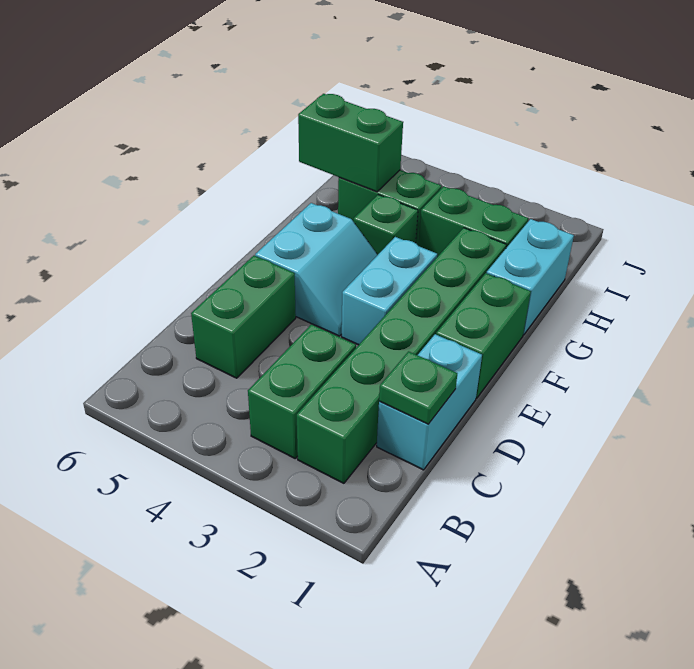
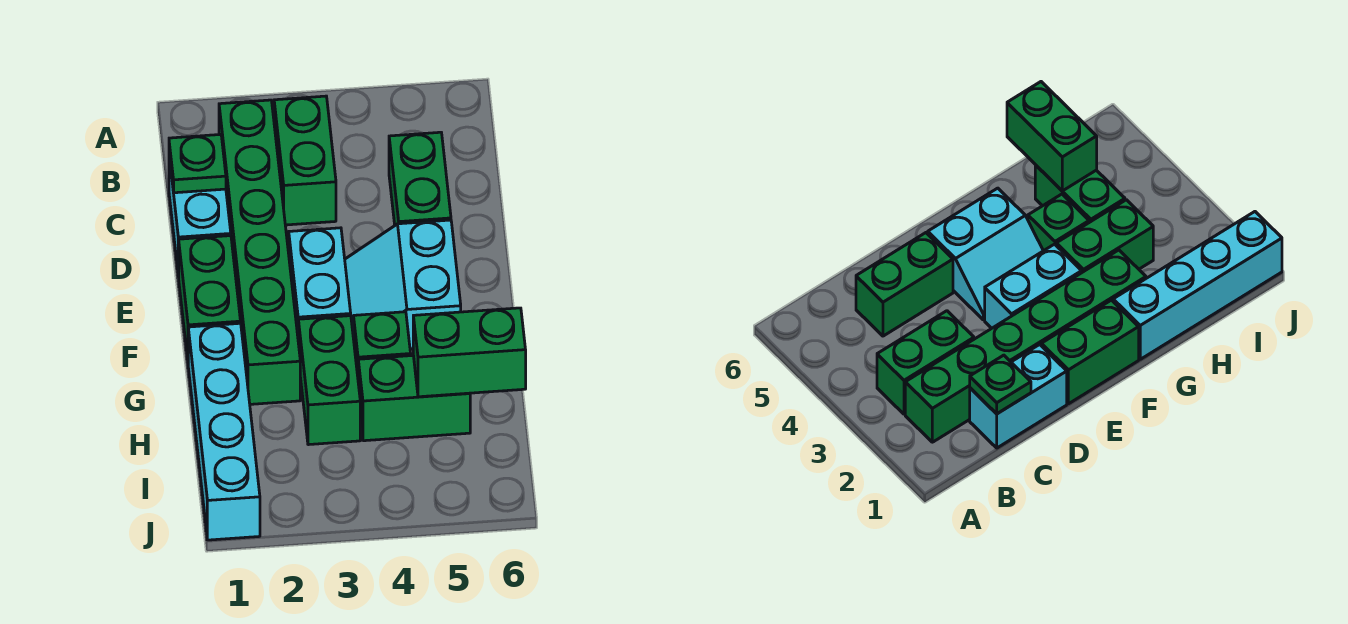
cyan brick G1:H1 level 1 -> cyan brick G1:J1 level 1
green brick H2:H3 level 1 -> green brick G3:H3 level 1

